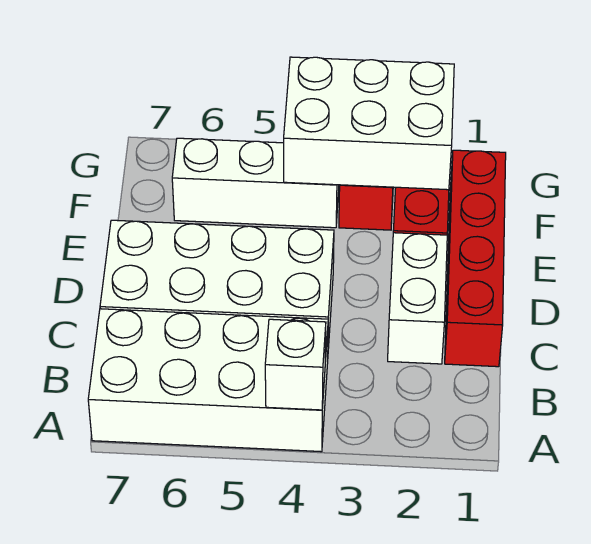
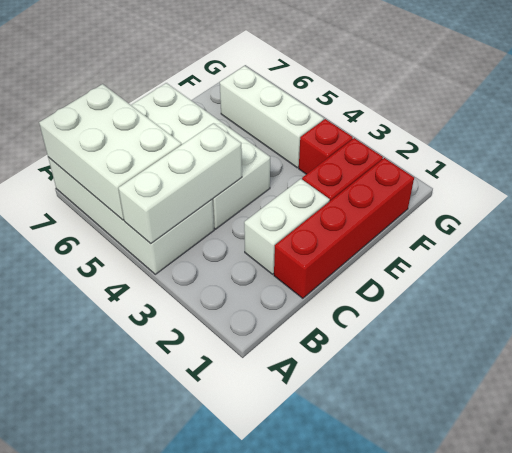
white brick A4 level 2 -> white brick A4:C4 level 2
white brick F2:G4 level 2 -> white brick A5:B7 level 2

